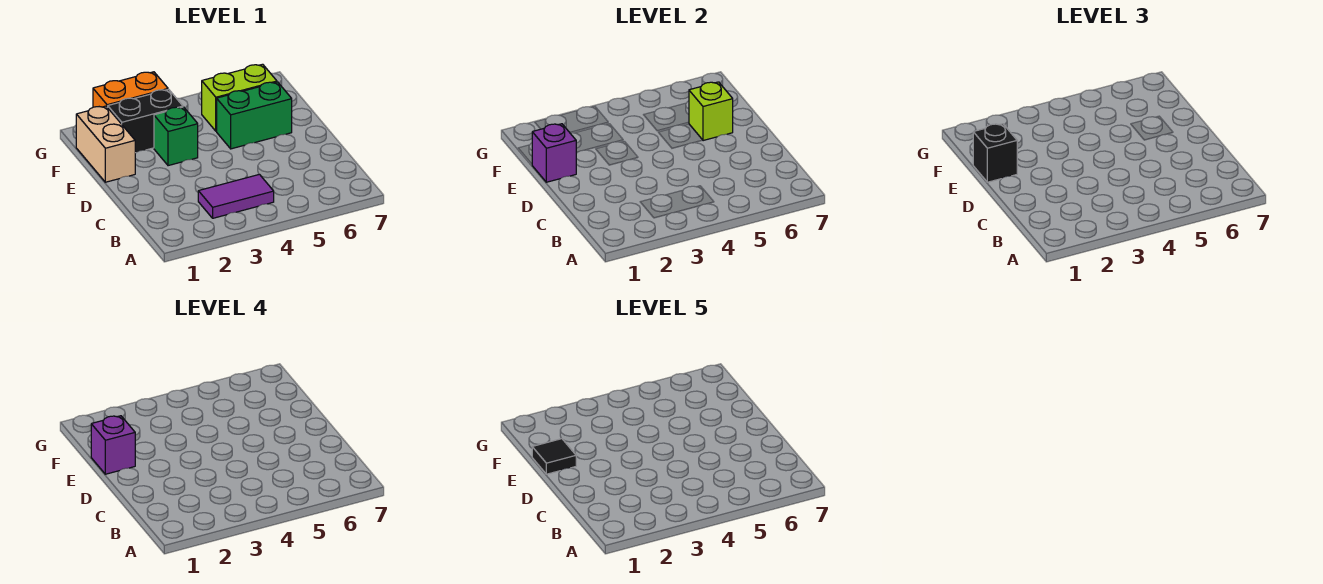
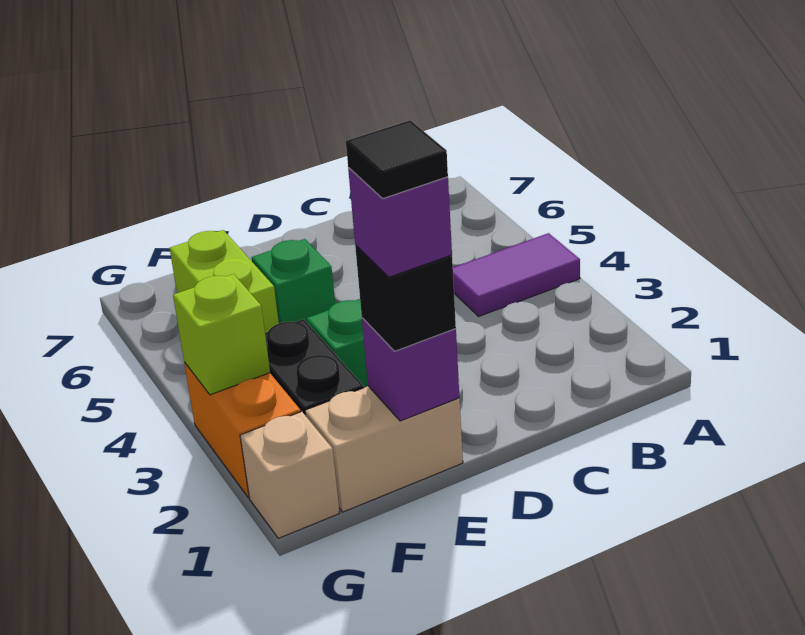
purple tile B3:B4 level 1 -> purple tile A4:B4 level 1
green brick E5:E6 level 1 -> green brick E5 level 1
lime brick E6 level 2 -> lime brick G3 level 2
none -> tan brick G1 level 1

